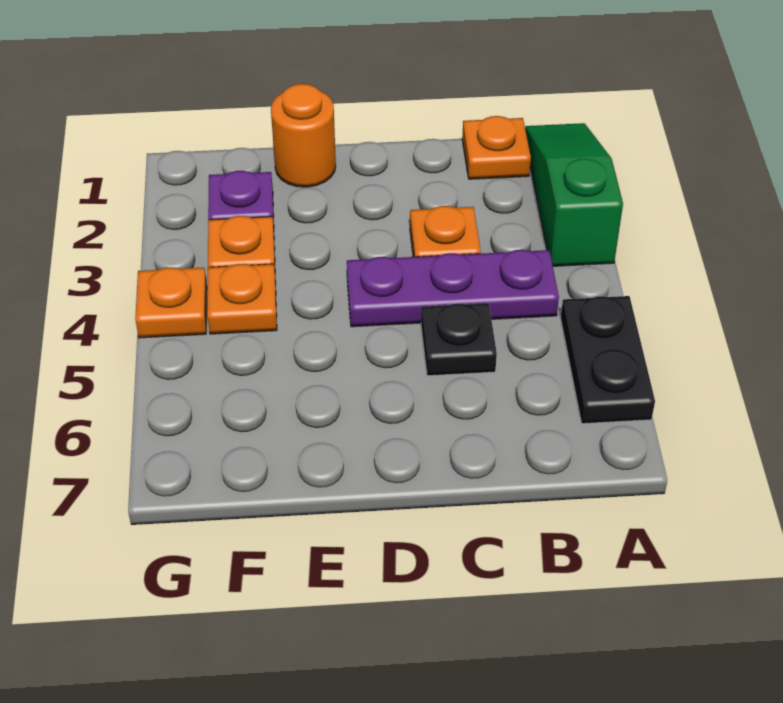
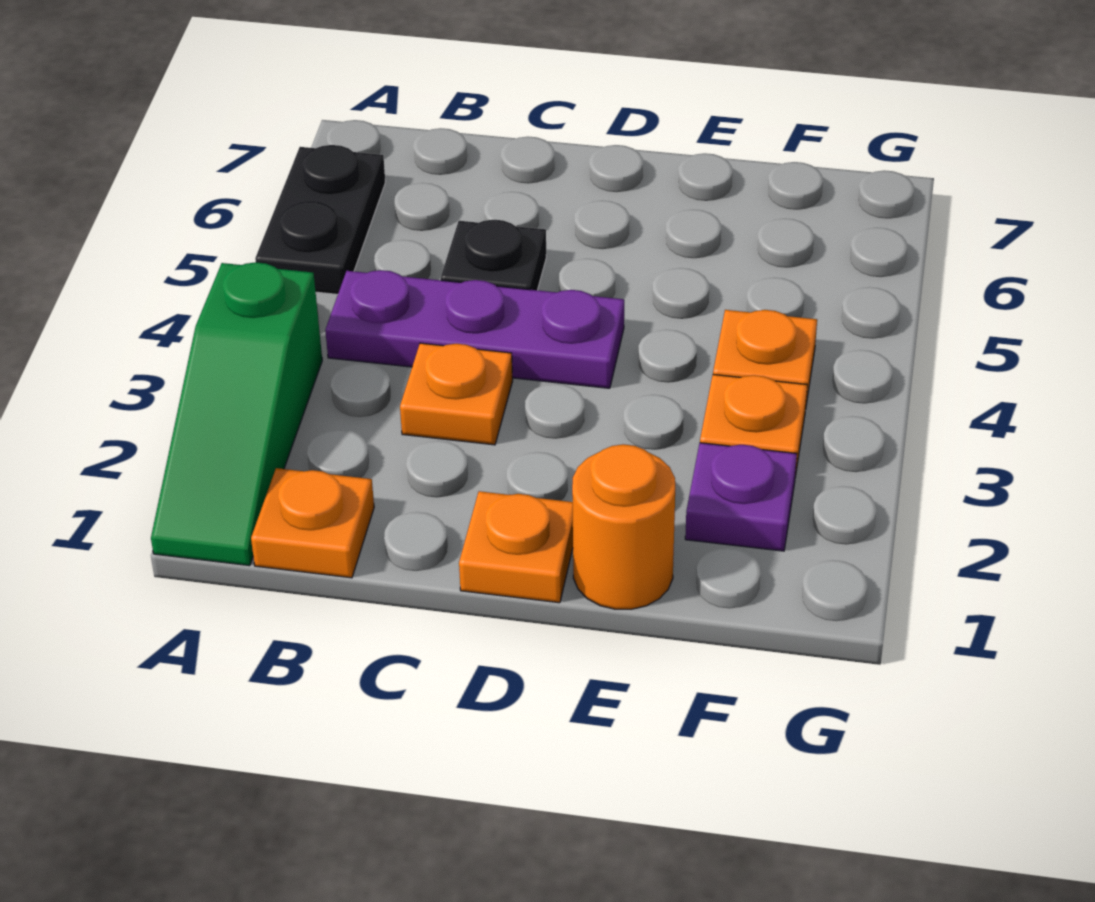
orange plate G4 level 1 -> orange plate D1 level 1

